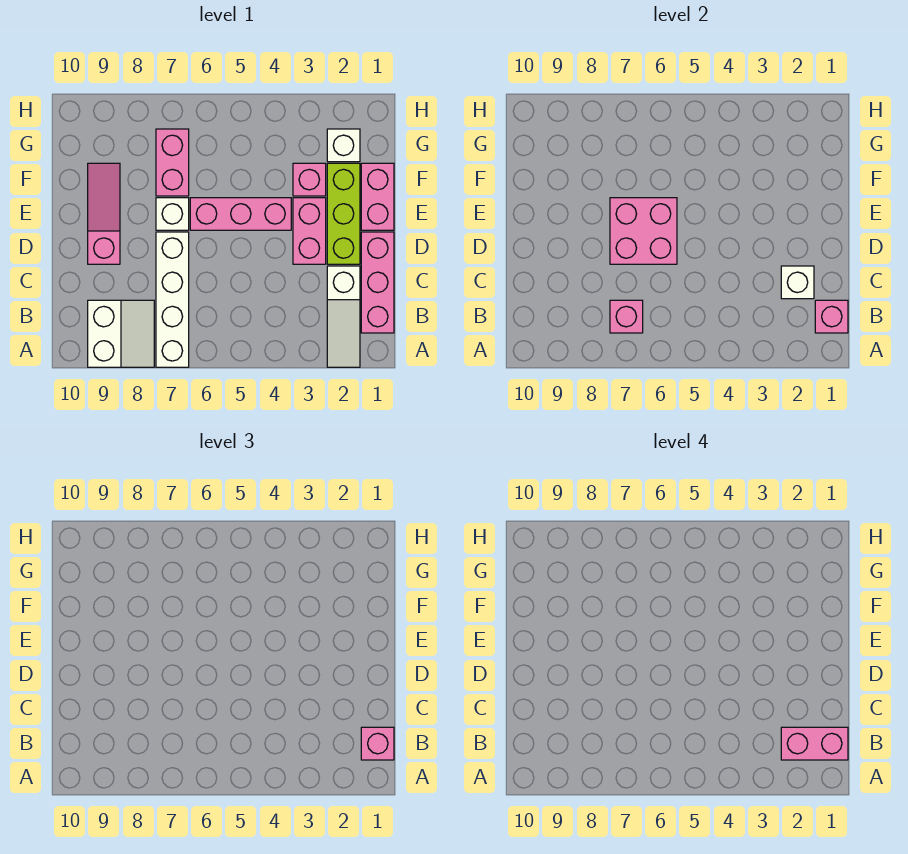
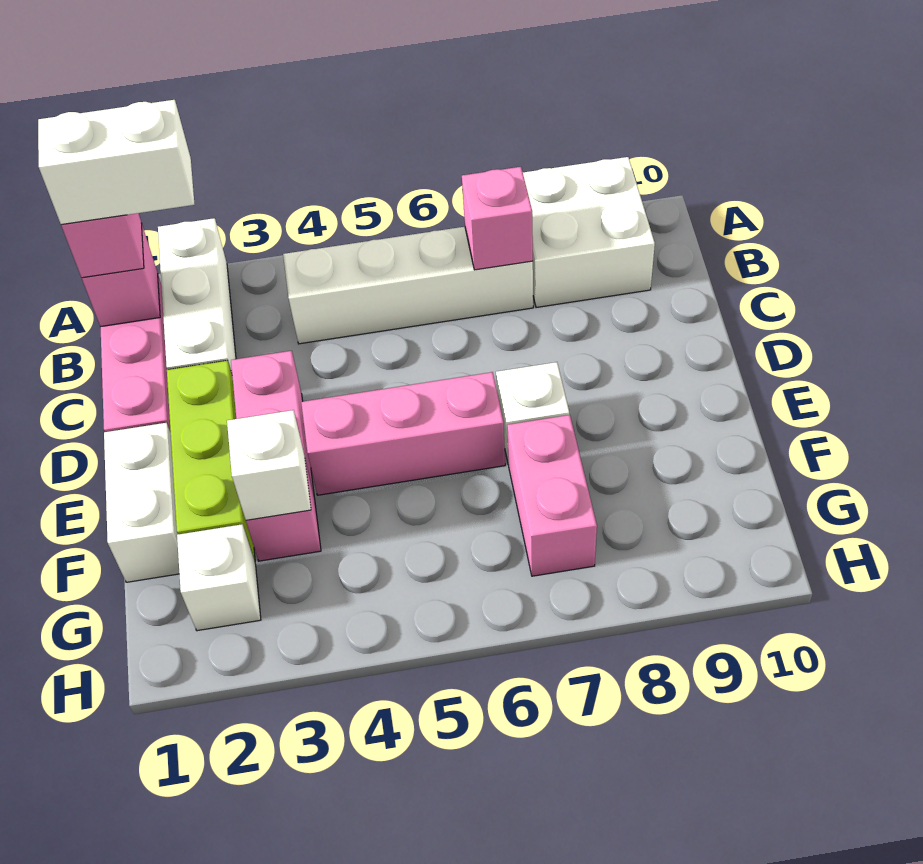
white slope A2:C2 level 1 top C -> white brick A2:C2 level 1
white brick A7:D7 level 1 -> white brick B4:B7 level 1
white slope A8:B9 level 1 top 9 -> white brick A8:B9 level 1
pink brick B1:B2 level 4 -> white brick B1:B2 level 4
white brick C2 level 2 -> white brick F3 level 2
pink brick D6:E7 level 2 -> none
pink slope D9:F9 level 1 top D -> none
pink brick E1:F1 level 1 -> white brick E1:F1 level 1

